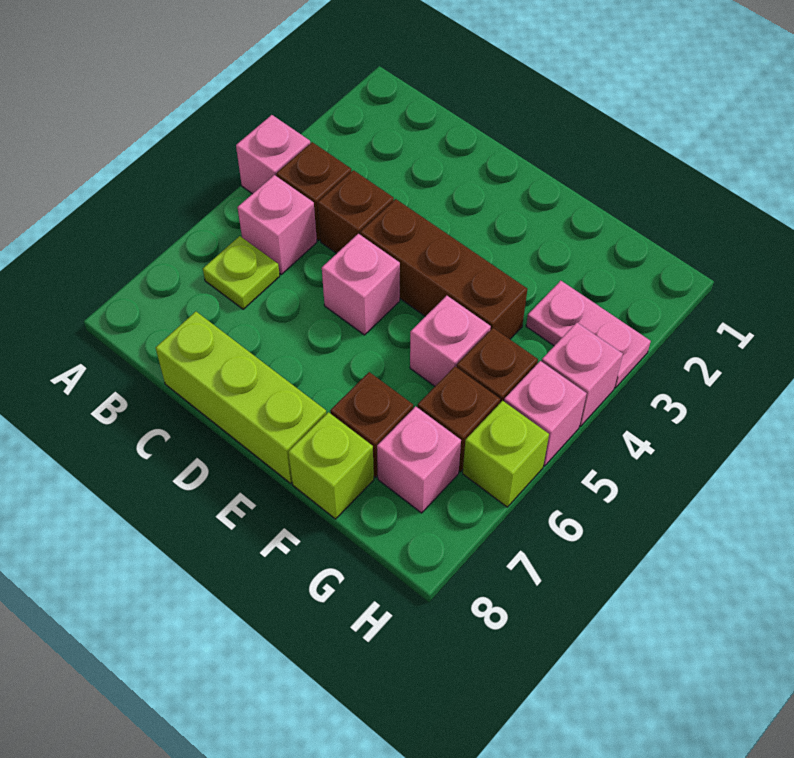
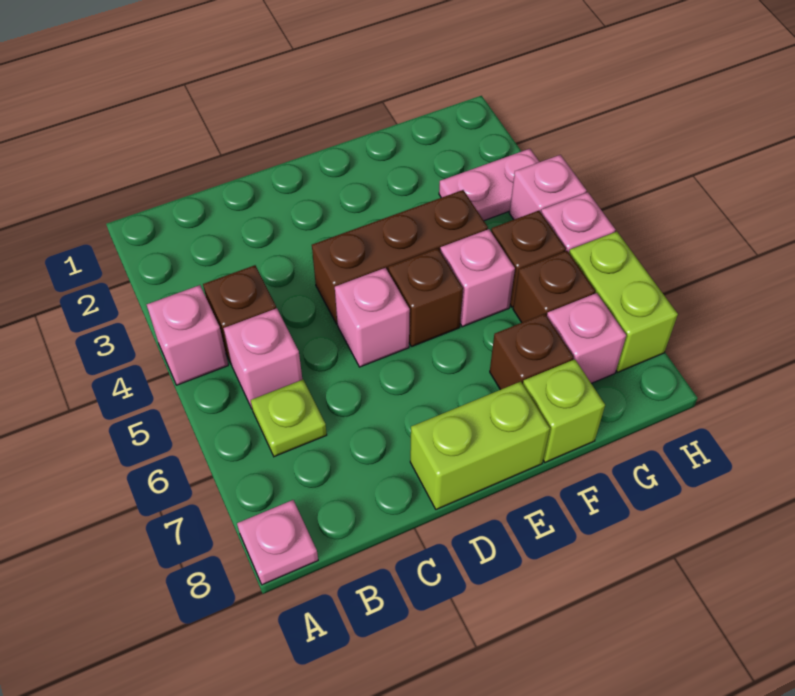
none -> pink plate A8 level 1
brown brick C4 level 1 -> brown brick E5 level 1
lime brick C8:E8 level 1 -> lime brick D8:E8 level 1
lime brick H6 level 1 -> lime brick H6:H7 level 1

